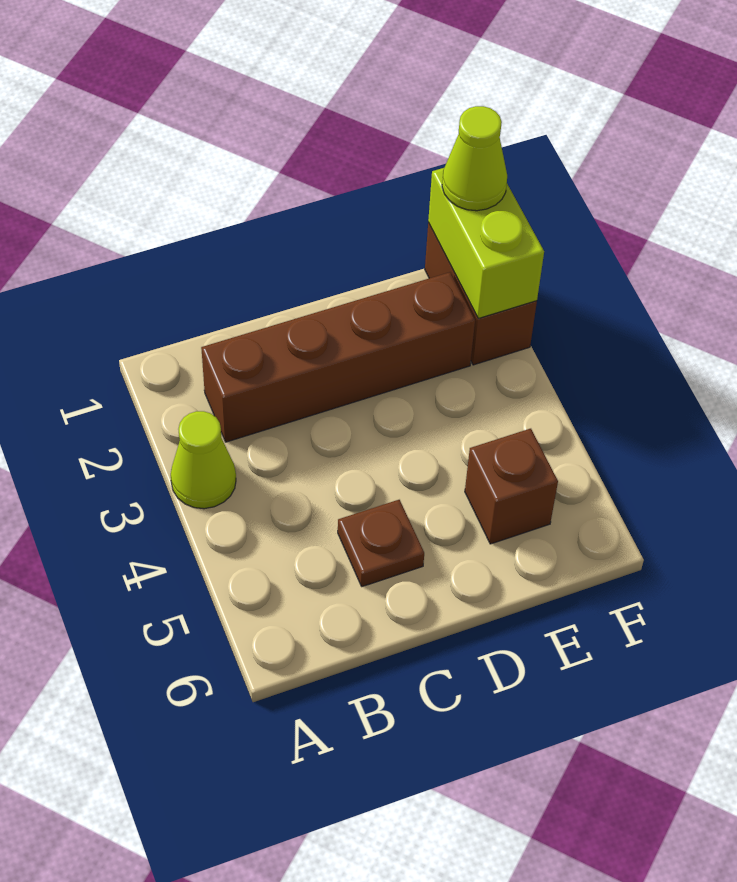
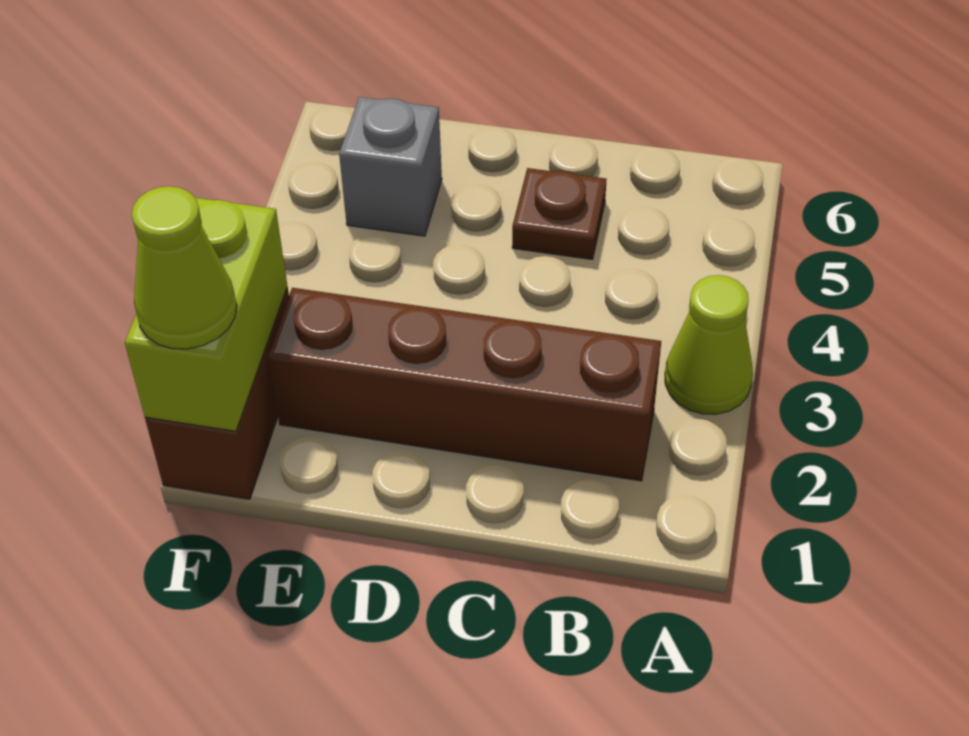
brown brick E5 level 1 -> grey brick E5 level 1

